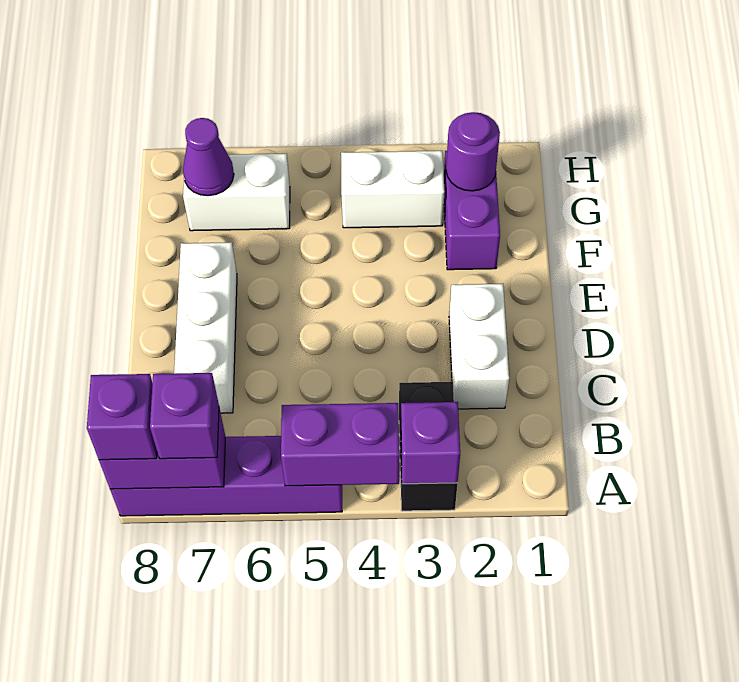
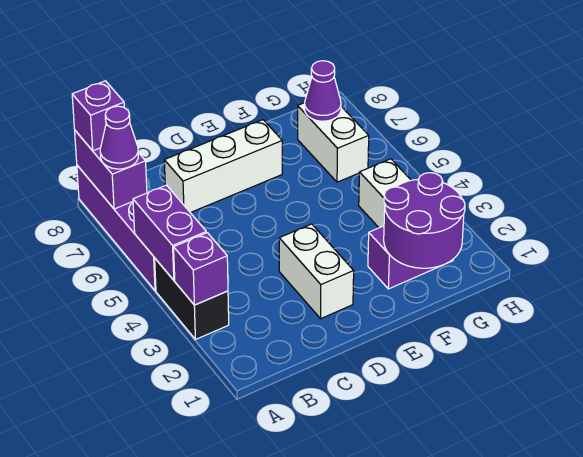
black brick A3:B3 level 1 -> black brick A3:A4 level 1
purple brick A7 level 3 -> purple cone A7 level 3
white brick C2:D2 level 1 -> white brick D2:D3 level 1
purple round brick G2 level 2 -> purple round brick F1:G2 level 2

